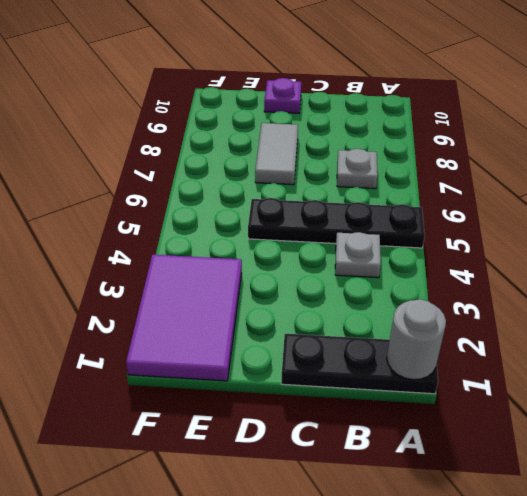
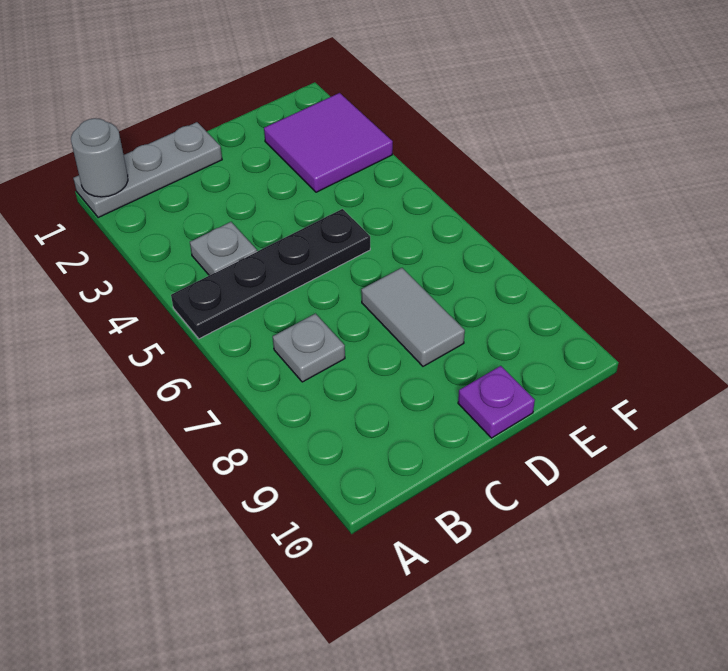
black plate A1:C1 level 1 -> grey plate A1:C1 level 1
purple tile E1:F3 level 1 -> purple tile E2:F3 level 1

